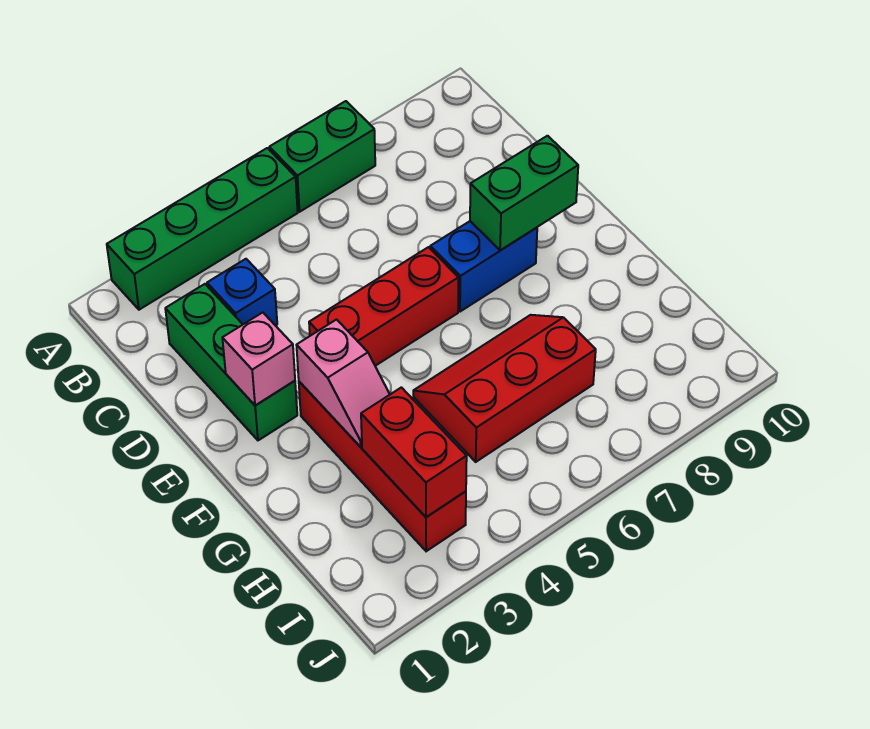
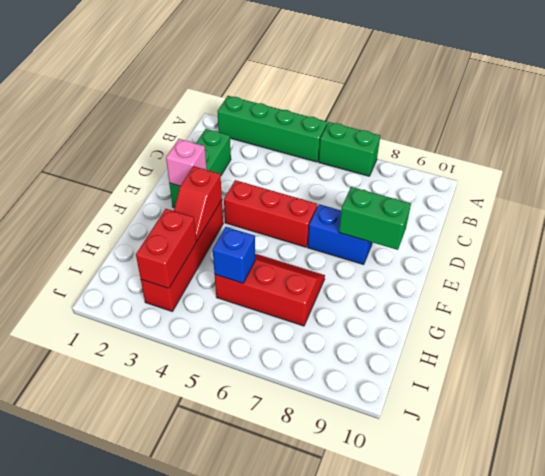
blue brick C3 level 1 -> blue brick H5 level 2
pink slope F3:G3 level 2 top F -> red slope F3:G3 level 2 top F

